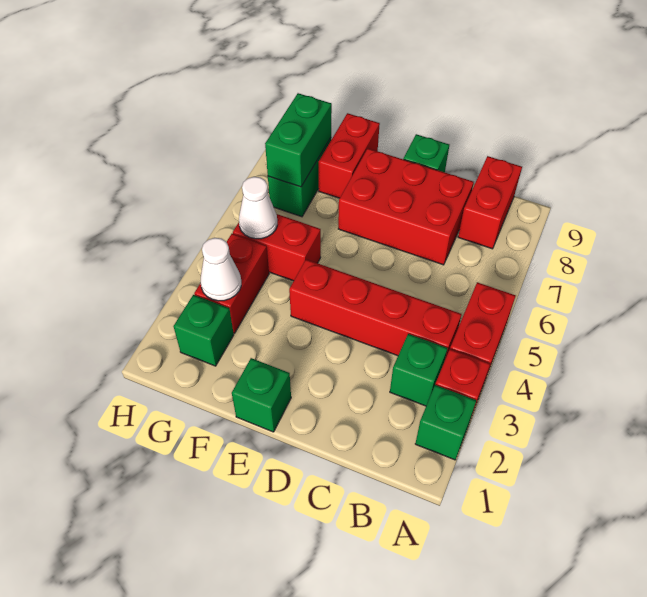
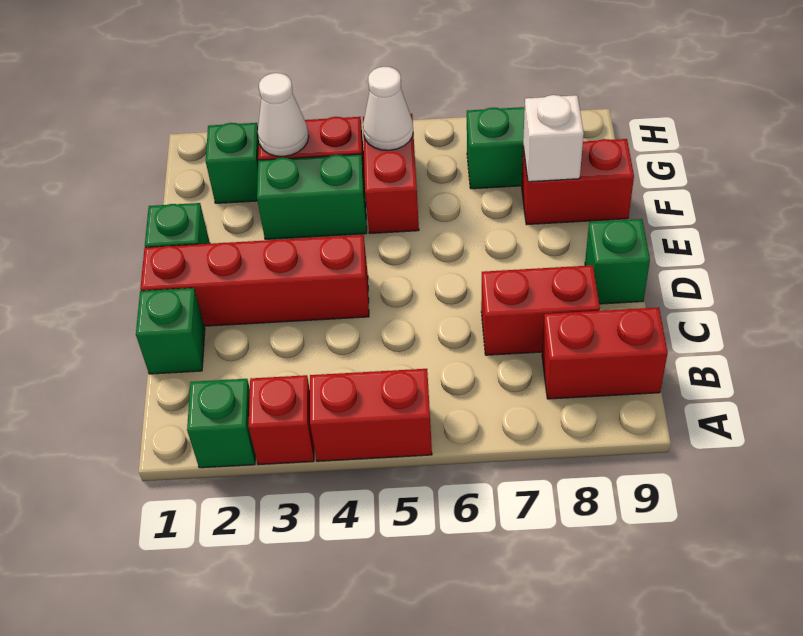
green brick B3 level 1 -> green brick C1 level 1
red brick B4:E4 level 1 -> red brick D1:D4 level 1
red brick C7:E8 level 1 -> red brick C7:C8 level 1
none -> white brick F8 level 2
green brick G7:G8 level 2 -> green brick F3:F4 level 1

